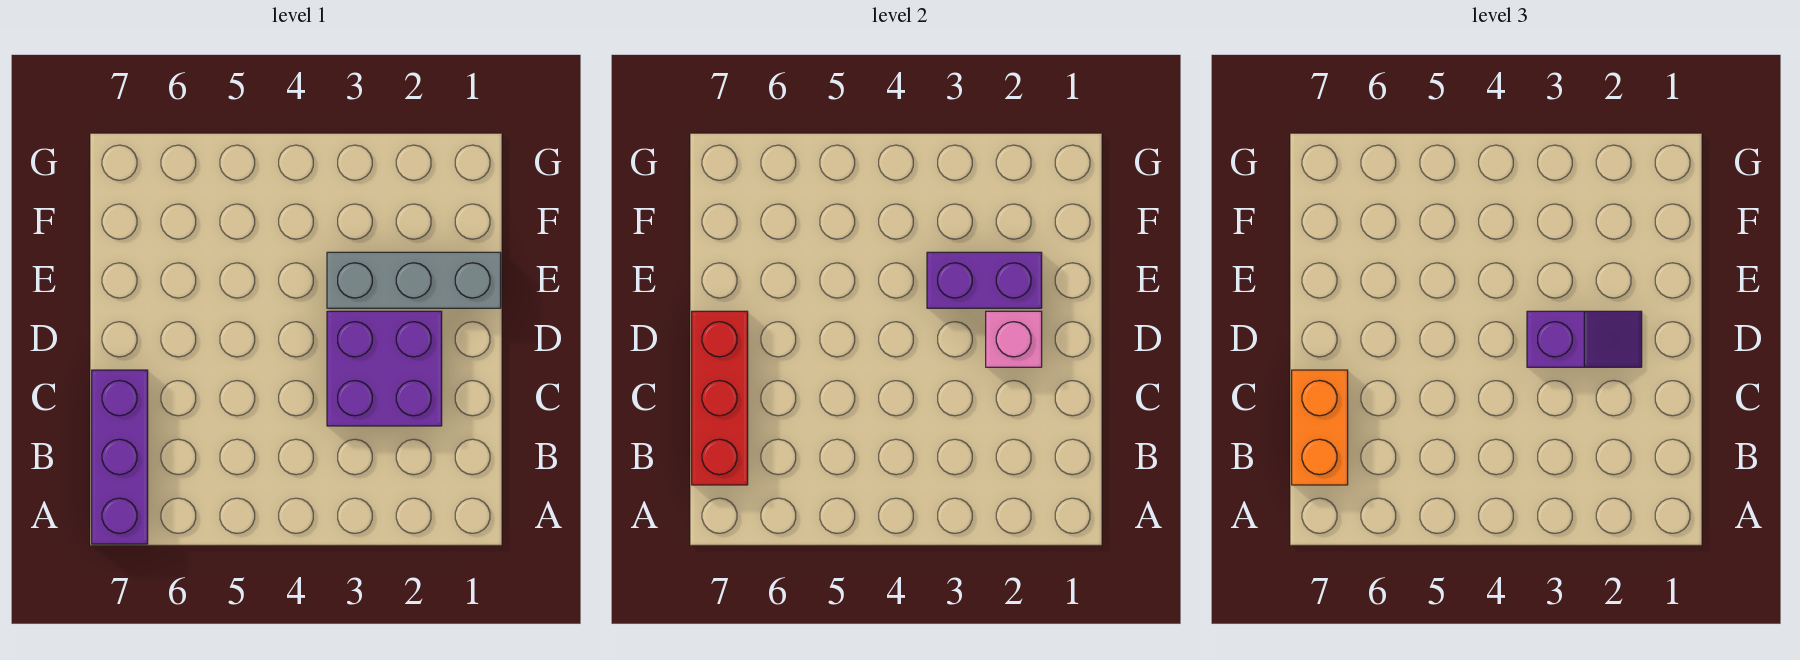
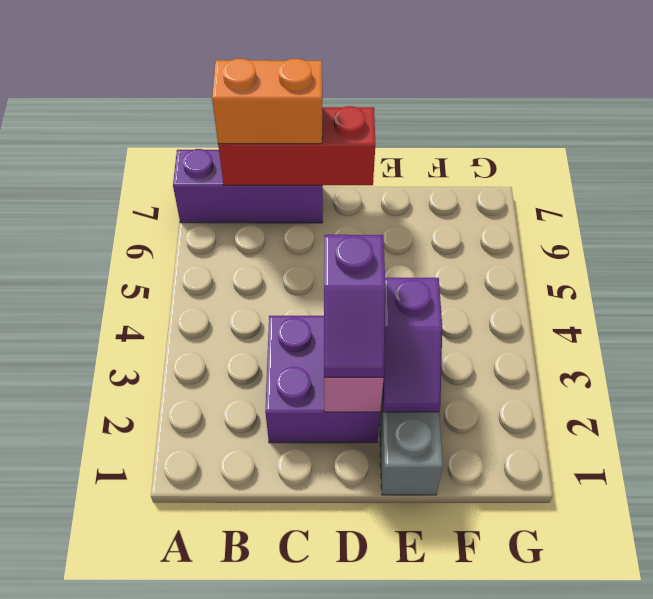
purple brick E2:E3 level 2 -> purple slope E2:E3 level 2 top 3

